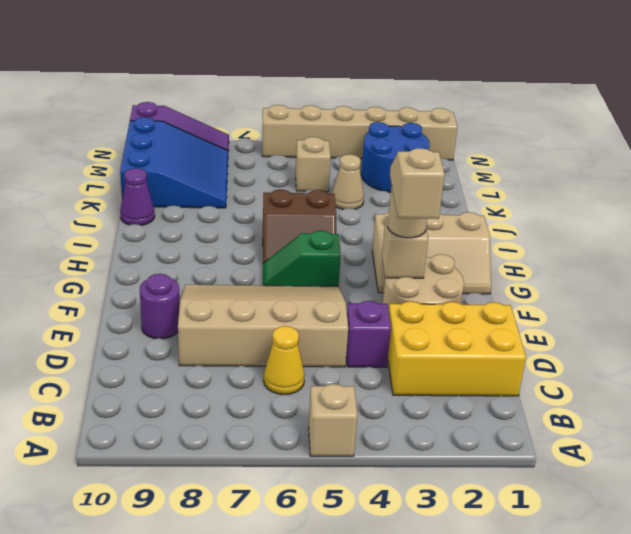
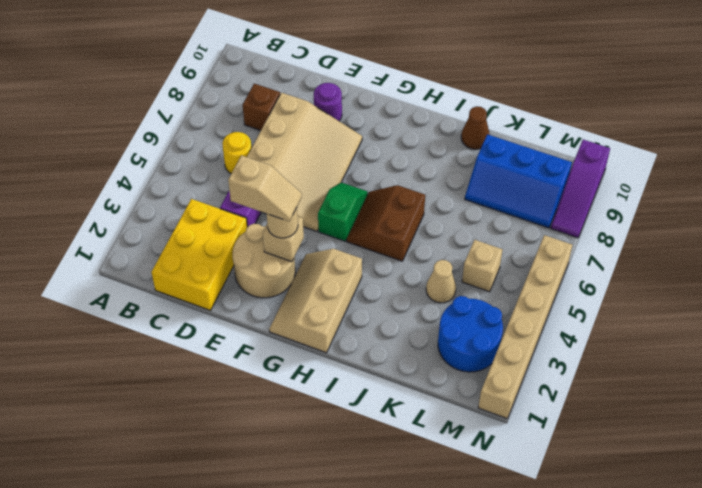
tan brick A5 level 1 -> none
yellow cone C6 level 1 -> yellow round brick C6 level 1
none -> brown brick C8 level 1
purple cone J10 level 1 -> brown cone J10 level 1
blue slope K8:M10 level 1 top 10 -> blue slope K8:M9 level 1 top 9

